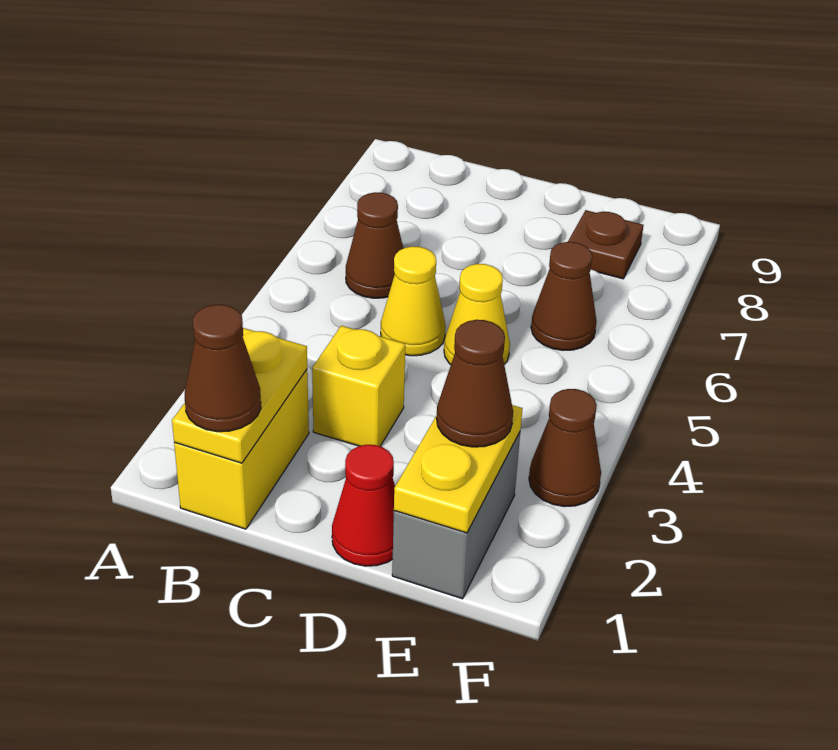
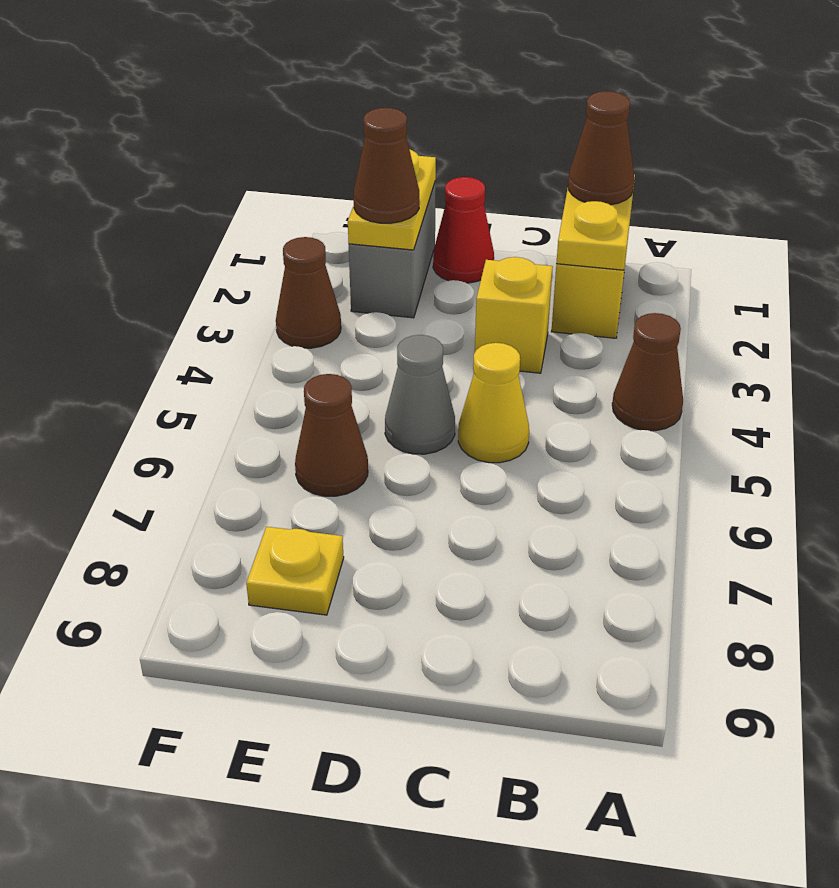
brown cone B6 level 1 -> brown cone A4 level 1
yellow cone D5 level 1 -> grey cone D5 level 1
brown plate E8 level 1 -> yellow plate E8 level 1

